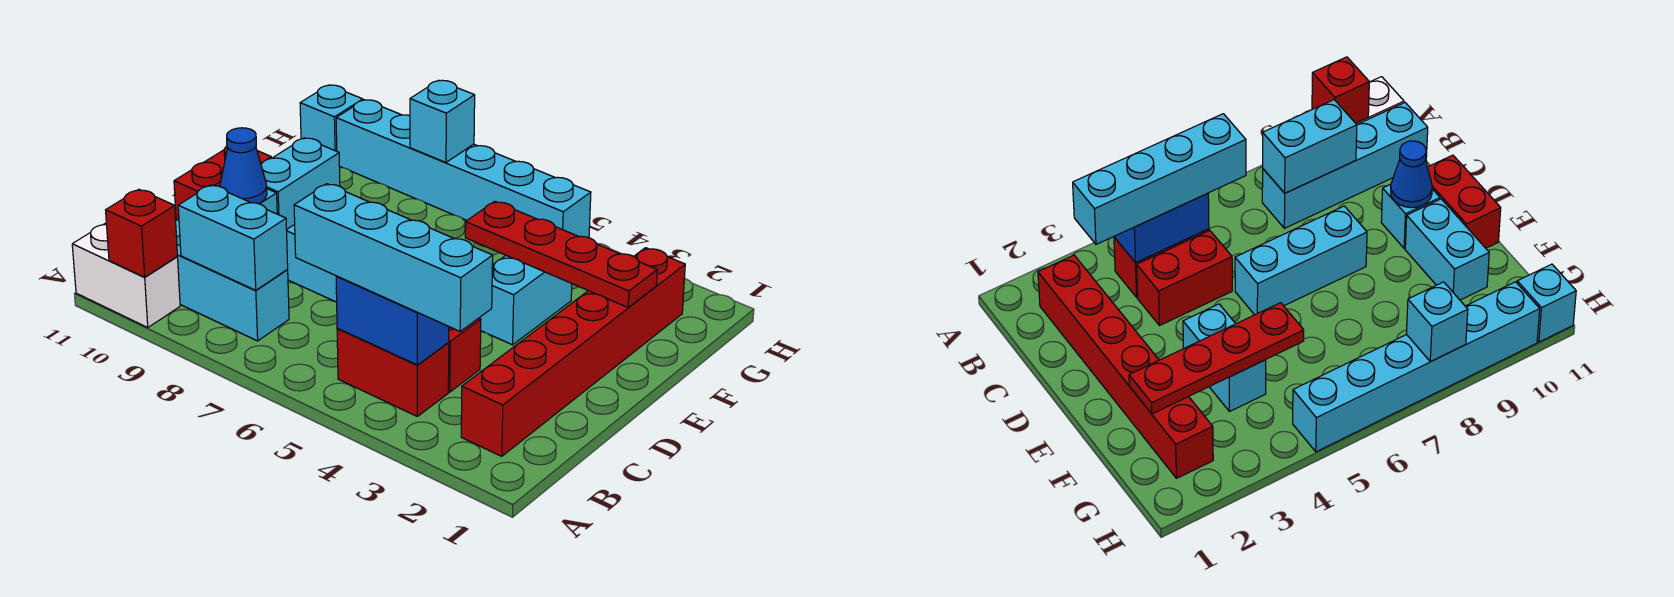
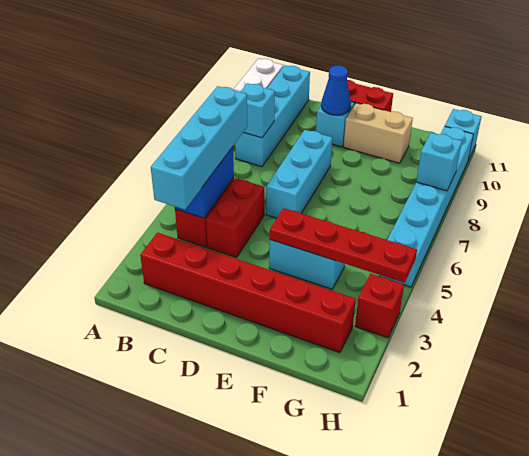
red brick A10 level 2 -> red brick H3 level 1
cyan brick B8:B9 level 2 -> cyan brick B8 level 2
cyan brick E10:F10 level 1 -> tan brick E10:F10 level 1
red plate F2:F5 level 2 -> red plate E4:H4 level 2

